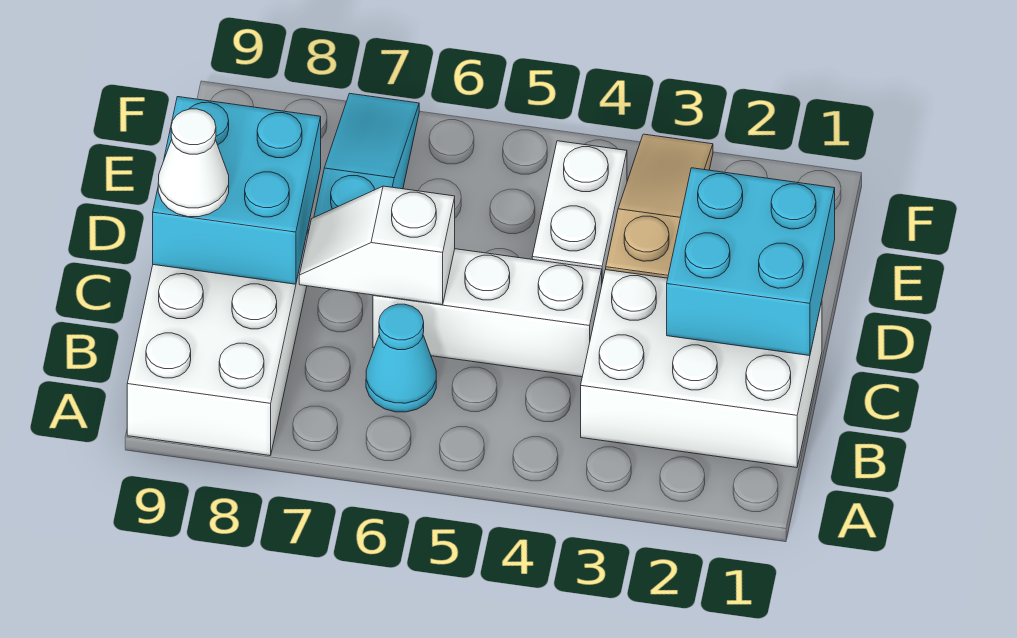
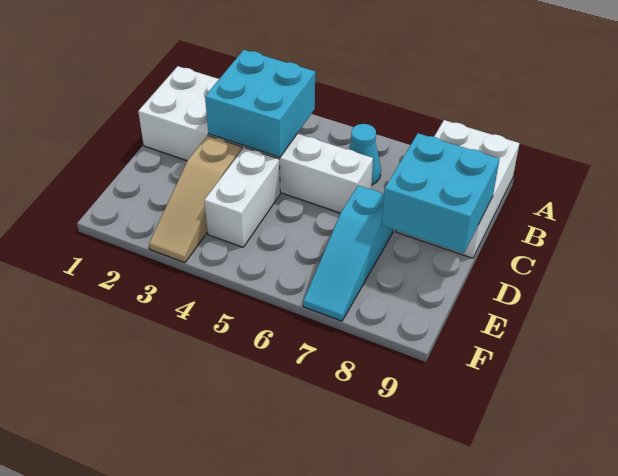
cyan brick C1:D2 level 2 -> cyan brick B3:C4 level 2
white slope C6:C7 level 2 top 6 -> none
white cone C9 level 3 -> none

